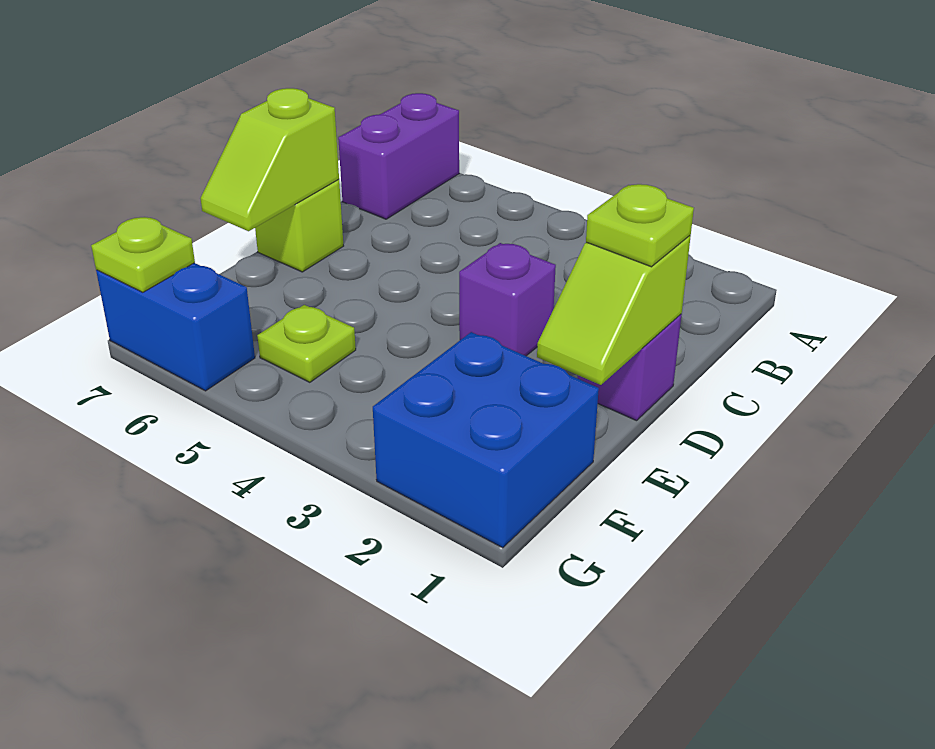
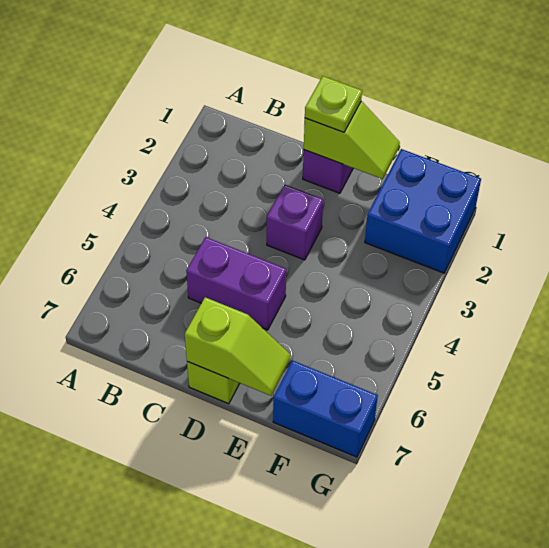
purple brick A7:B7 level 1 -> purple brick C5:D5 level 1
lime plate F5 level 1 -> none
blue brick G6:G7 level 1 -> blue brick F7:G7 level 1
lime plate G7 level 2 -> none

